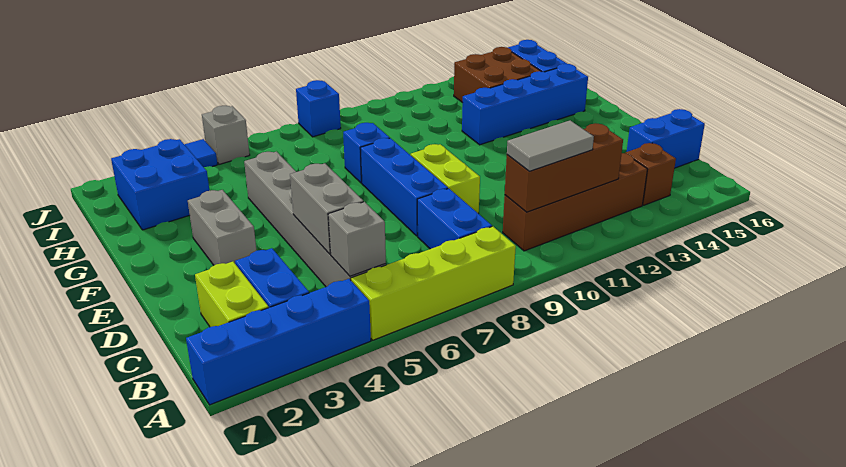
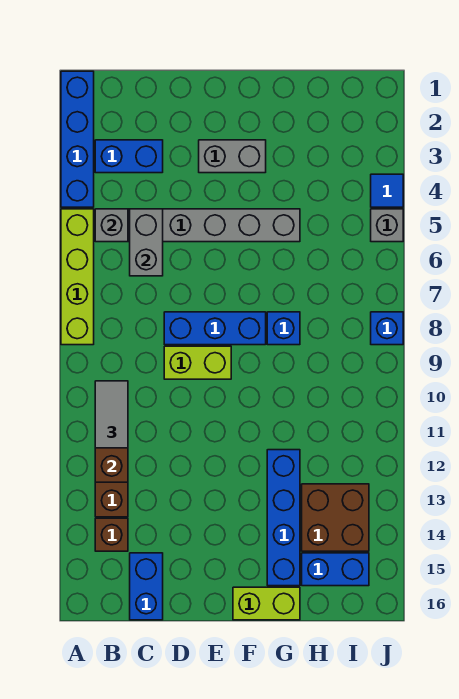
lime brick B2:C2 level 1 -> lime brick F16:G16 level 1
blue brick B8:C8 level 1 -> none
grey brick C5:D5 level 2 -> grey brick C5:C6 level 2
blue brick H2:I3 level 1 -> none

